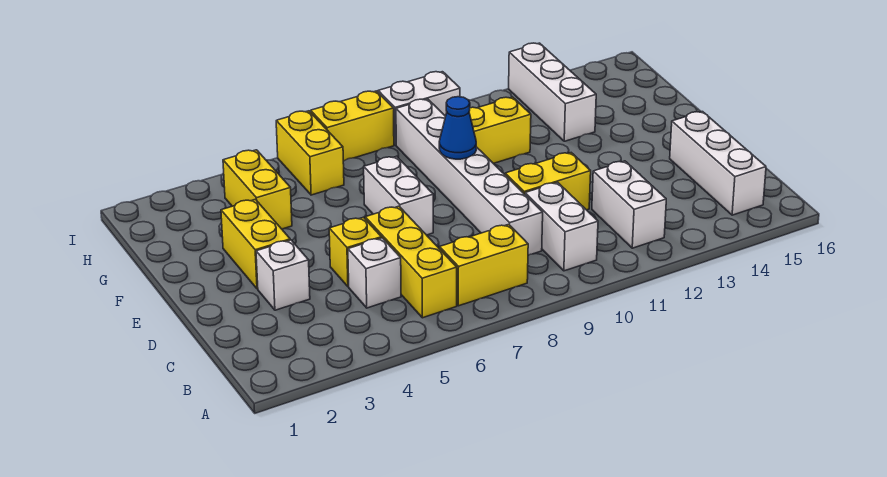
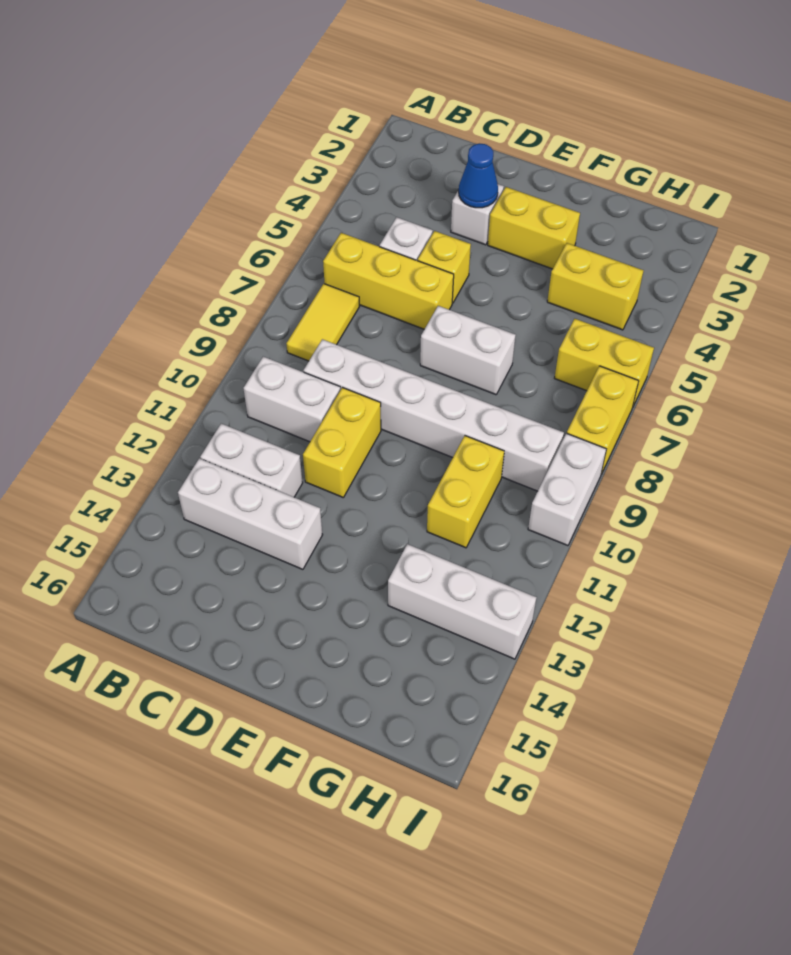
yellow brick B7:B8 level 1 -> yellow tile B7:B8 level 1
white brick B15:D15 level 1 -> white brick B13:D13 level 1
blue cone F9 level 2 -> blue cone D3 level 2

